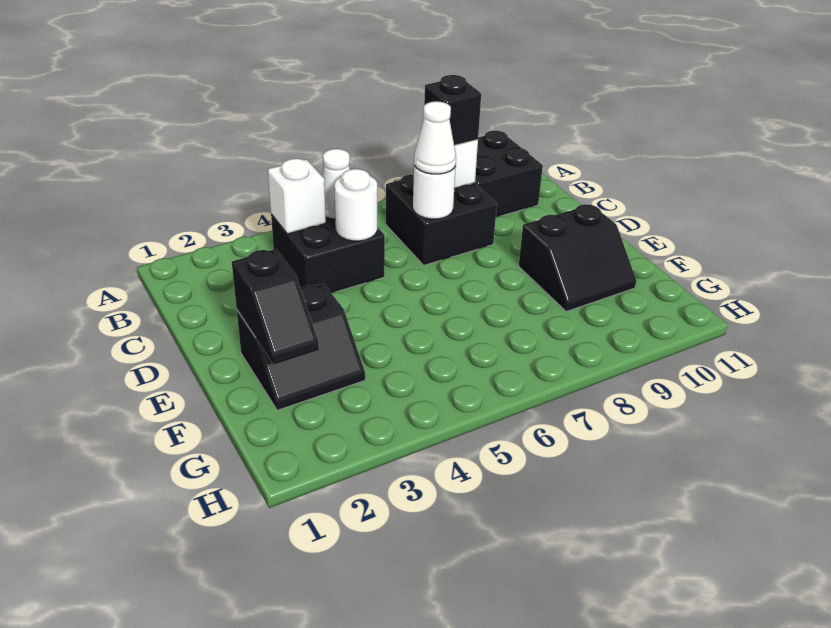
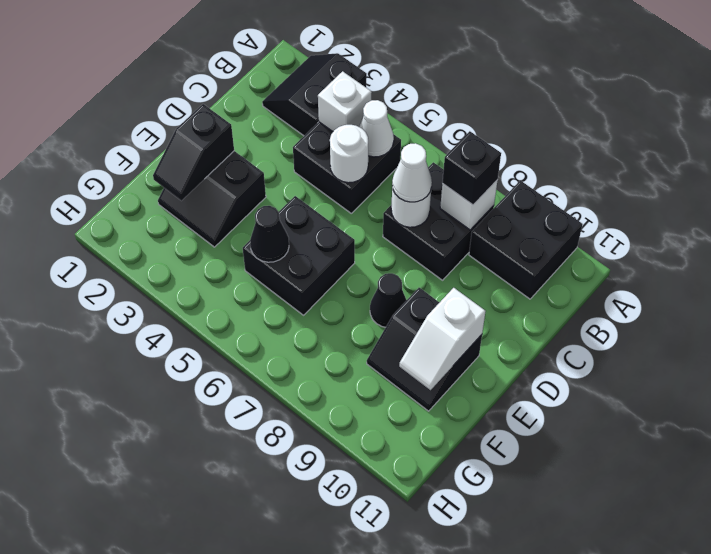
none -> black slope A2:B3 level 1 top 3
none -> black brick E5:F6 level 1
none -> black cone E8 level 1
none -> white slope E10:F10 level 2 top E
none -> black cone F5 level 2

